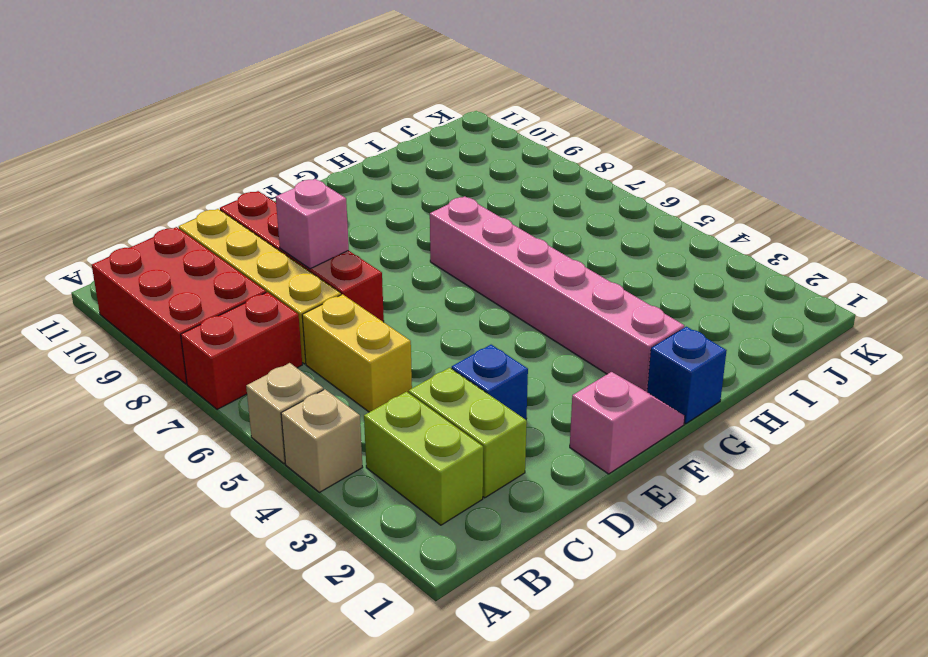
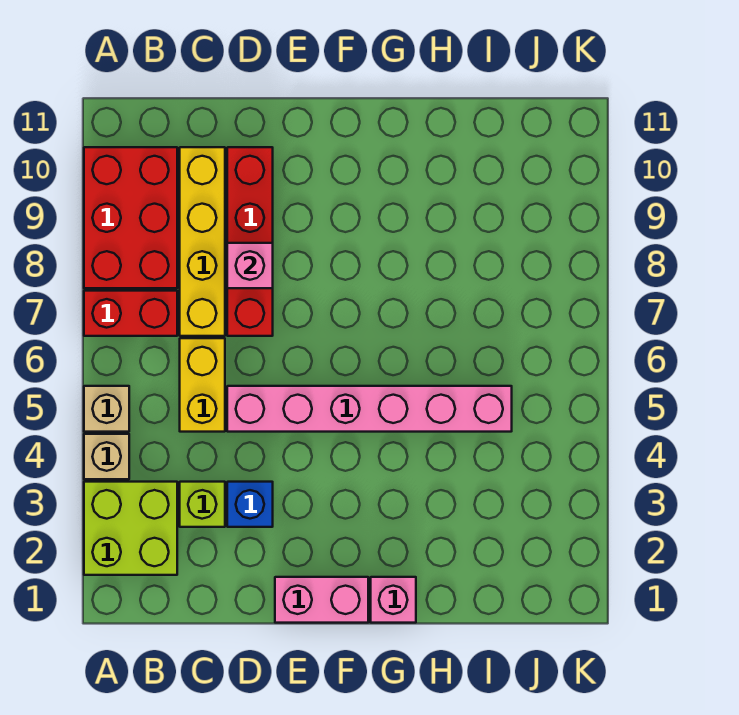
lime brick B2:B3 level 1 -> lime brick A2:B3 level 1
lime brick C2:C3 level 1 -> lime brick C3 level 1
pink slope E1:F1 level 1 top E -> pink brick E1:F1 level 1
blue brick G1 level 1 -> pink brick G1 level 1
pink brick G2:G7 level 1 -> pink brick D5:I5 level 1

